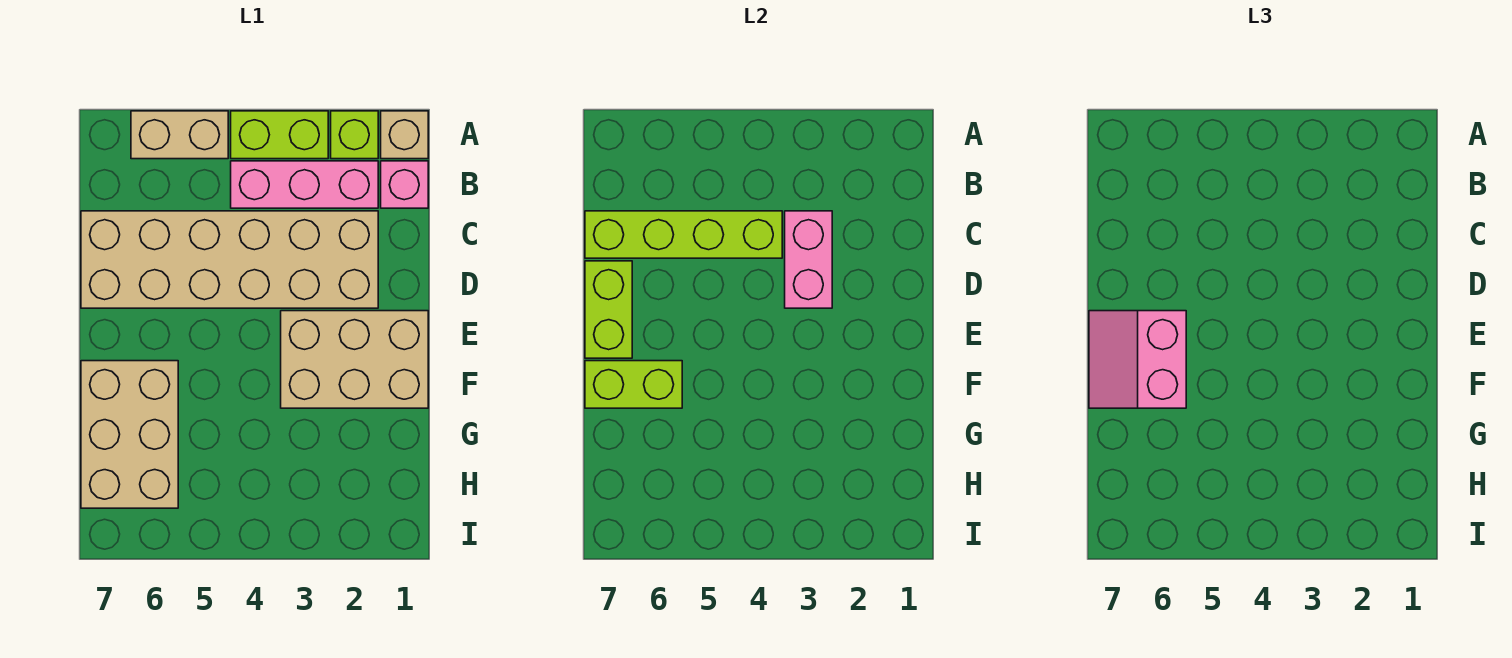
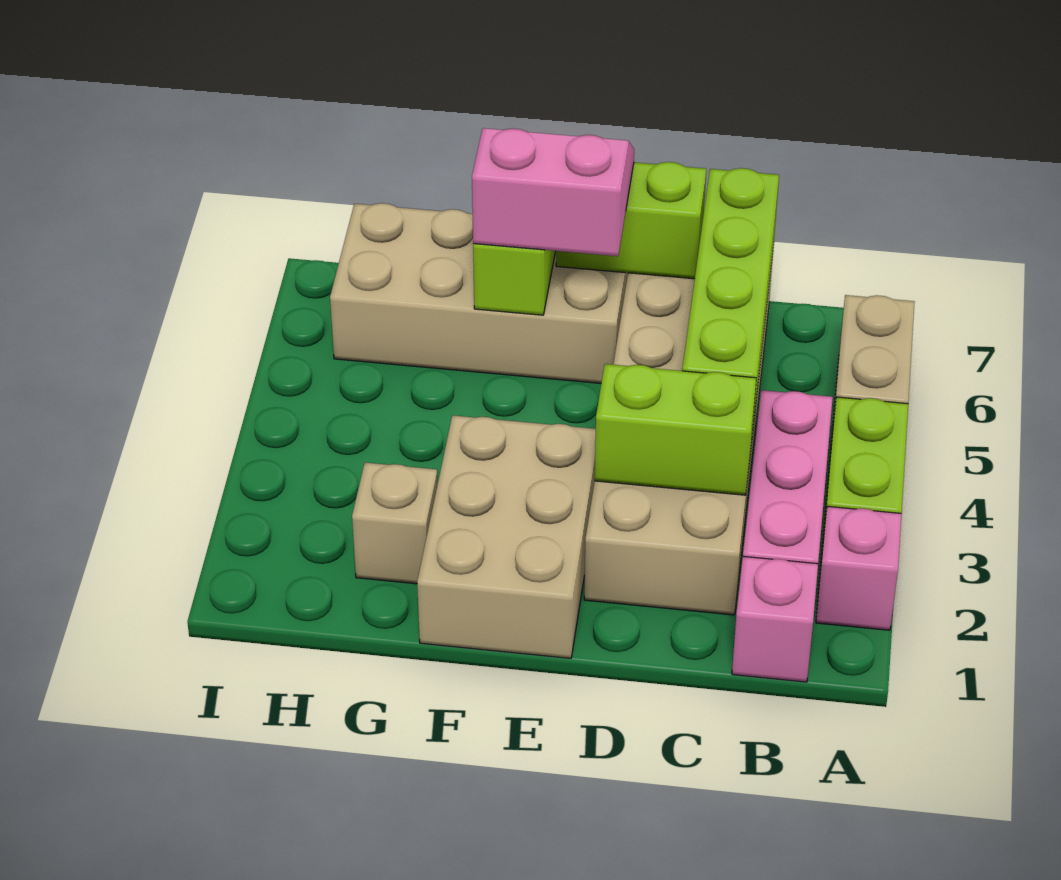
tan brick A1 level 1 -> tan brick G2 level 1
lime brick A2 level 1 -> pink brick A2 level 1
pink brick C3:D3 level 2 -> lime brick C3:D3 level 2
tan brick F6:H7 level 1 -> tan brick E6:H7 level 1

